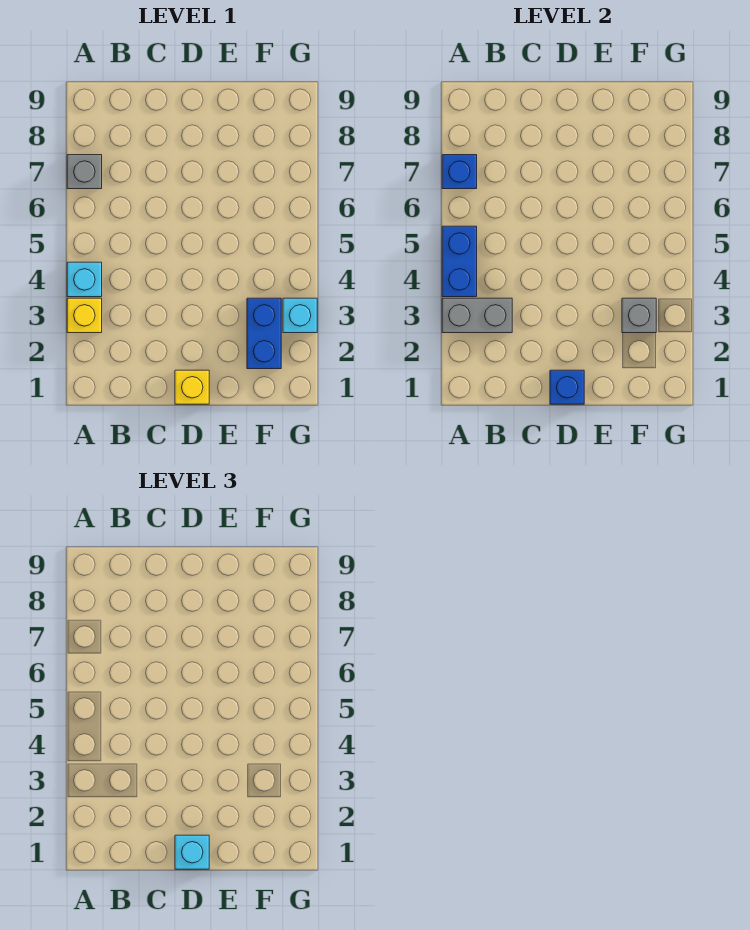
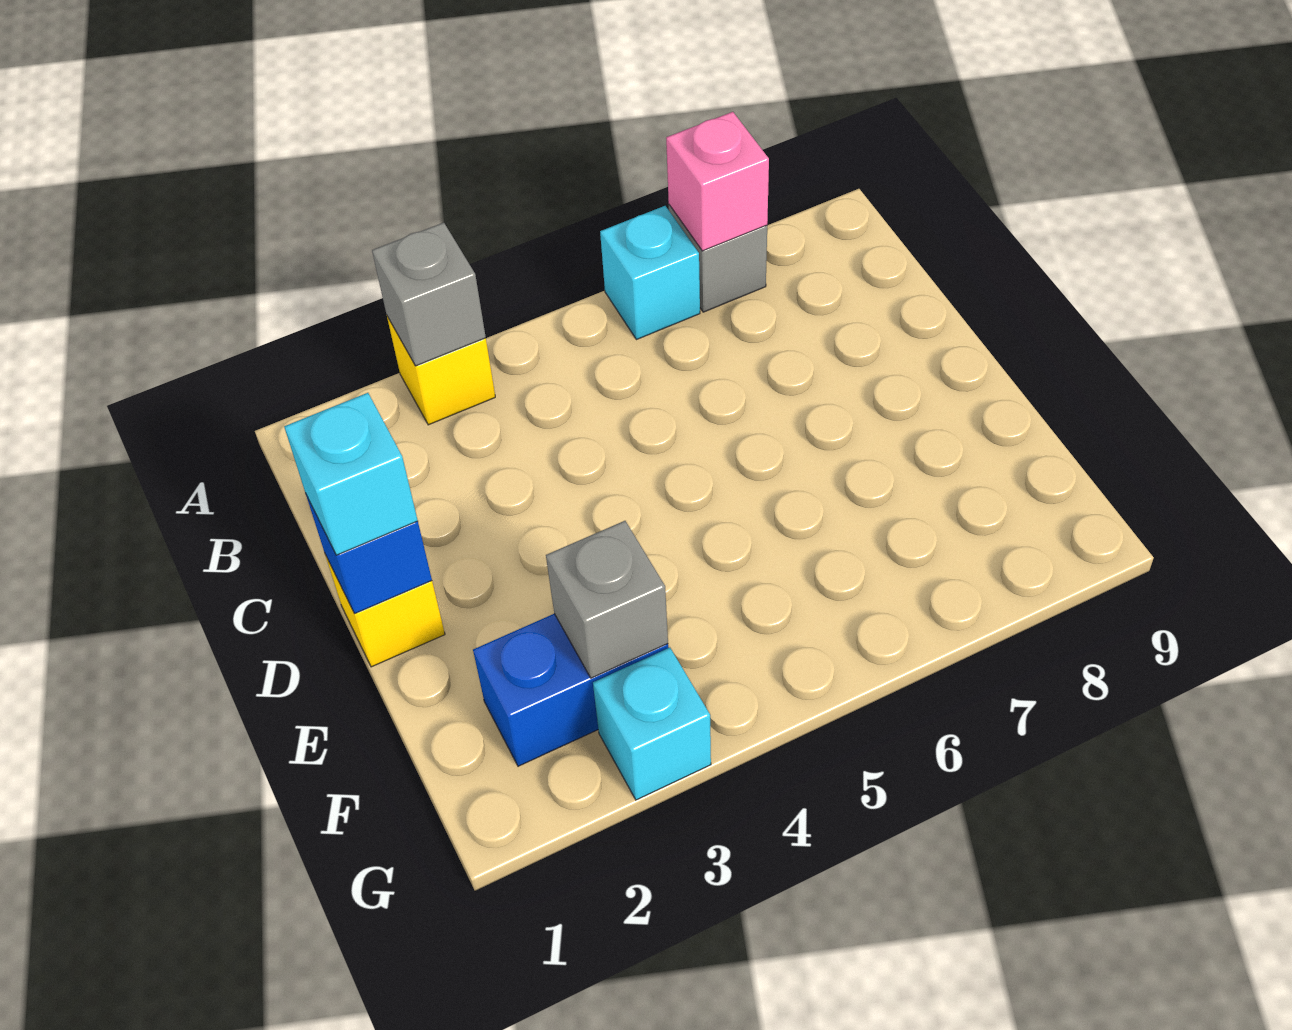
grey brick A3:B3 level 2 -> grey brick A3 level 2
cyan brick A4 level 1 -> cyan brick A6 level 1
blue brick A4:A5 level 2 -> none
blue brick A7 level 2 -> pink brick A7 level 2

